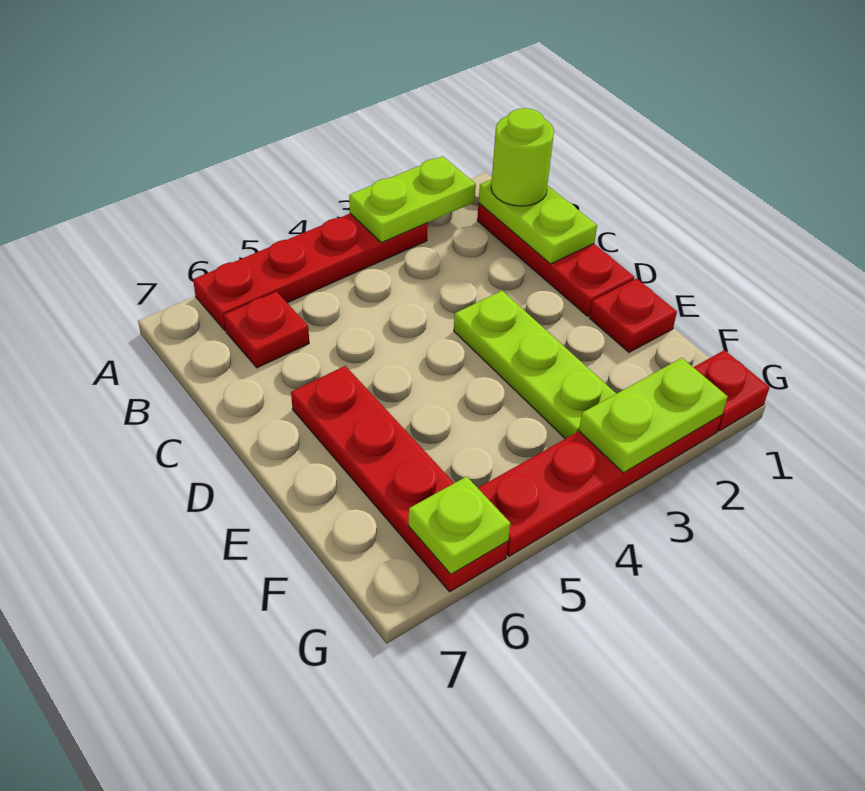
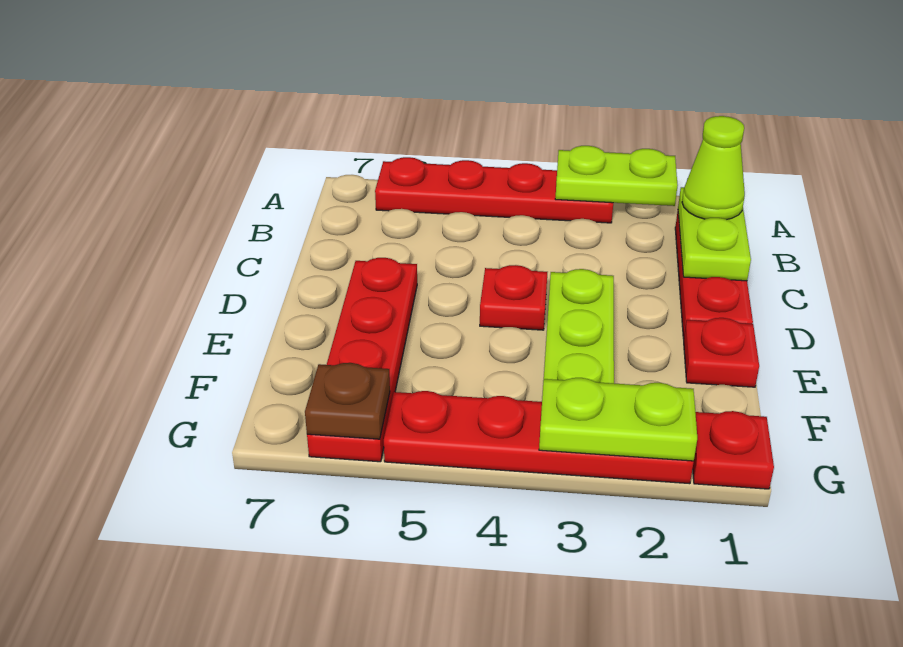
lime round brick B1 level 3 -> lime cone B1 level 3
red plate B6 level 1 -> red plate D4 level 1
lime plate G6 level 2 -> brown plate G6 level 2

